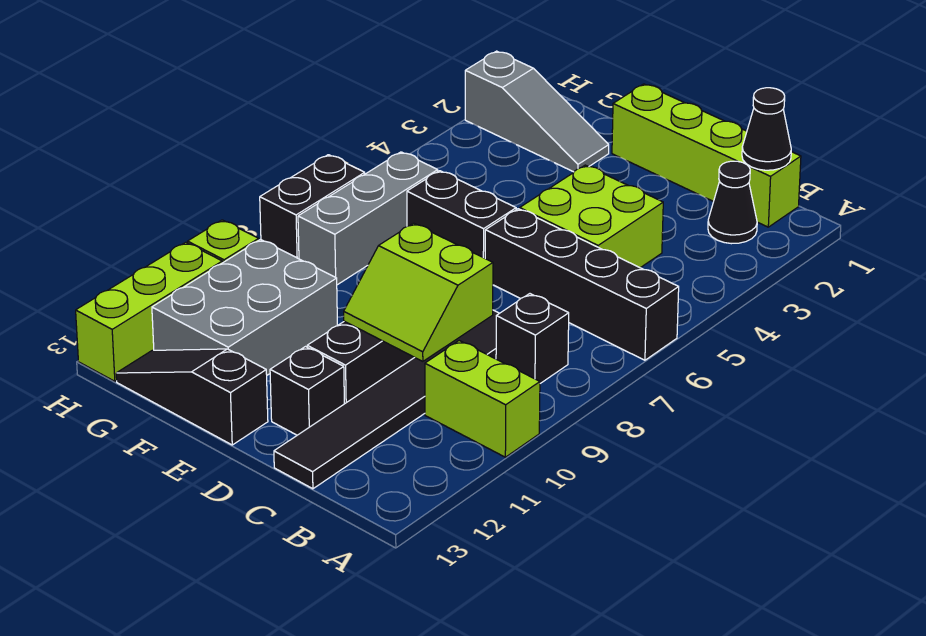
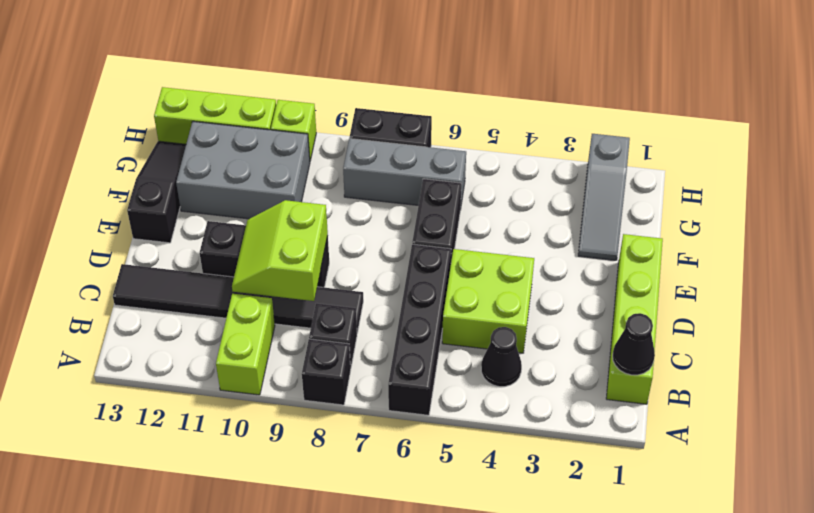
black cone B2 level 1 -> black cone B4 level 1
black brick D12 level 1 -> black brick A8 level 1

